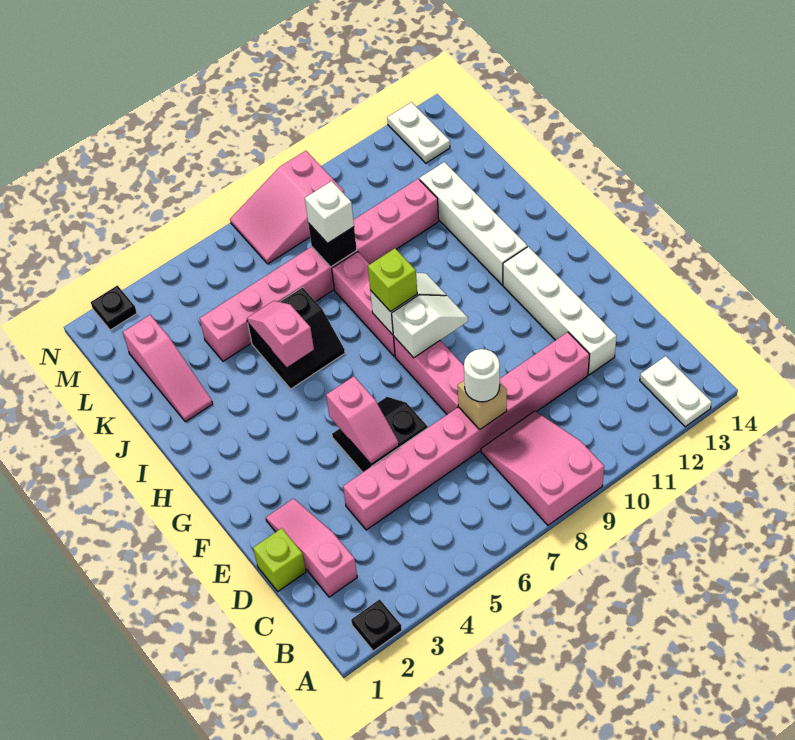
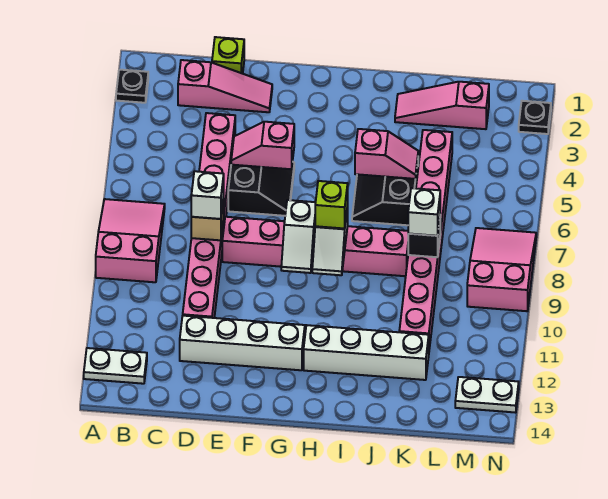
pink slope A8:C9 level 1 top A -> pink slope A7:B9 level 1 top 9
white round brick D8 level 3 -> white brick D8 level 3

